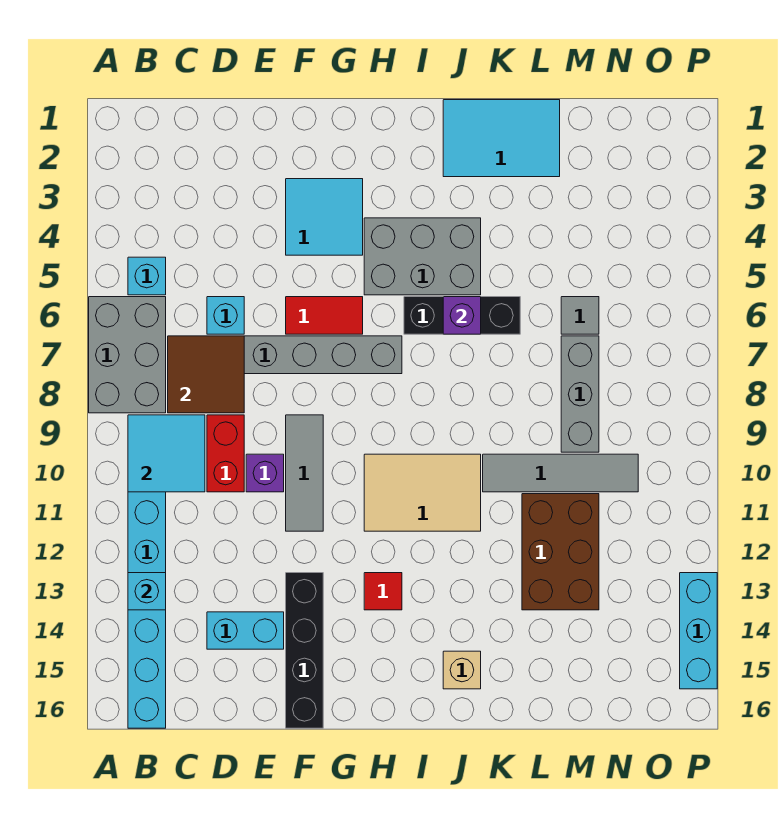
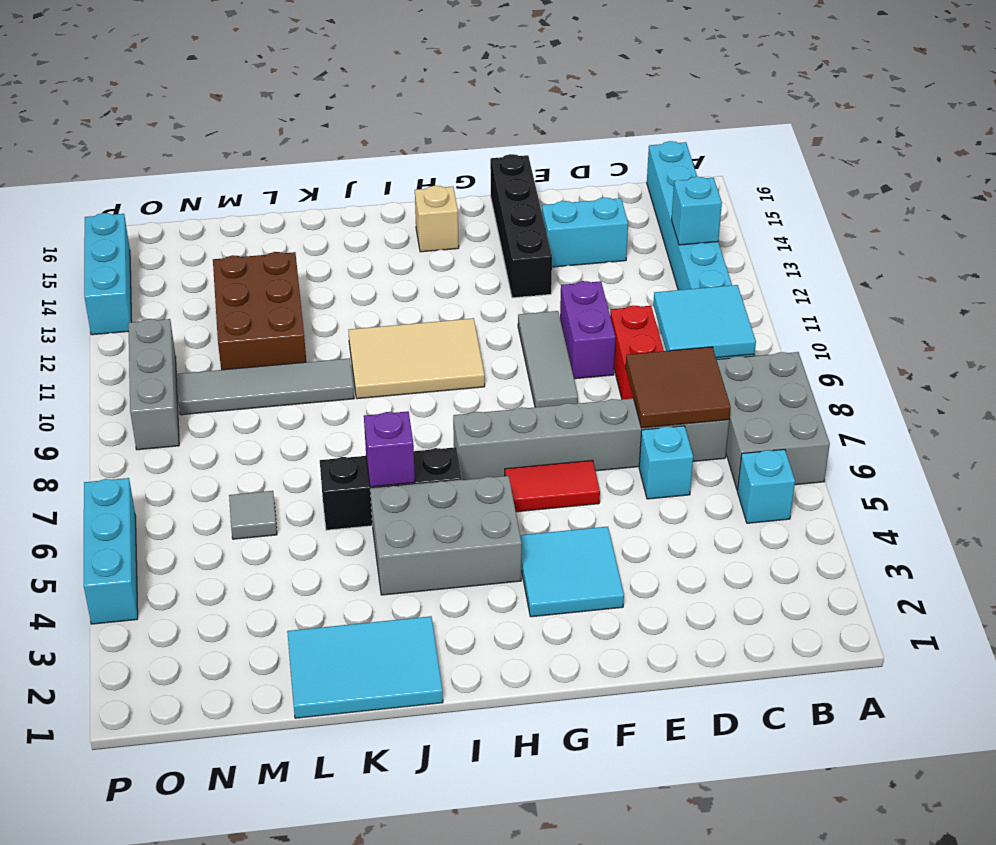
purple brick E10 level 1 -> purple brick E10:E11 level 1
red tile H13 level 1 -> none
tan brick J15 level 1 -> tan brick H15 level 1
grey brick M7:M9 level 1 -> grey brick O9:O11 level 1
none -> cyan brick P4:P6 level 1

